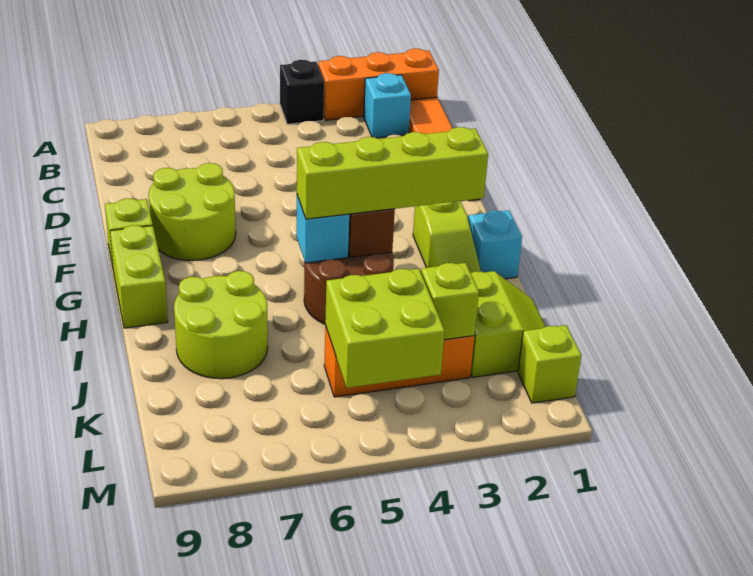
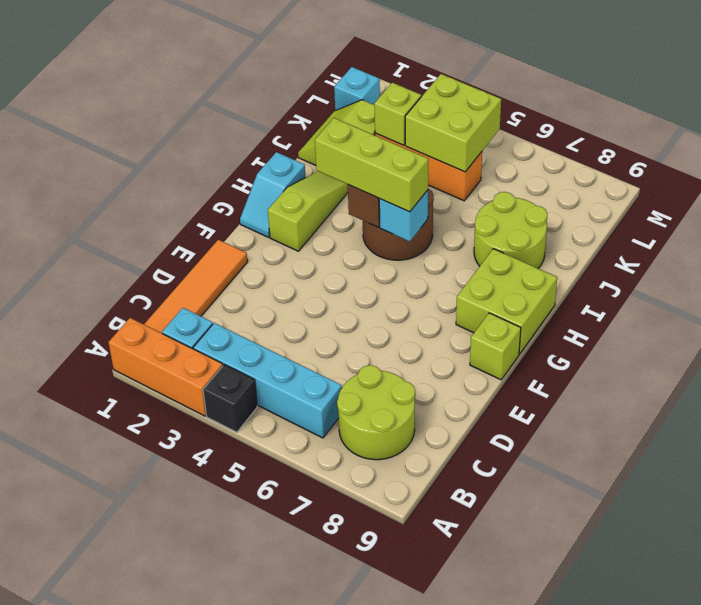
none -> cyan brick B3:B6 level 1
lime round brick E7:F8 level 1 -> lime round brick B7:C8 level 1
lime brick G9:H9 level 1 -> lime brick G8:H9 level 1
lime brick H2:H5 level 3 -> lime brick H3:H5 level 3
lime brick L1 level 1 -> cyan brick L1 level 1

